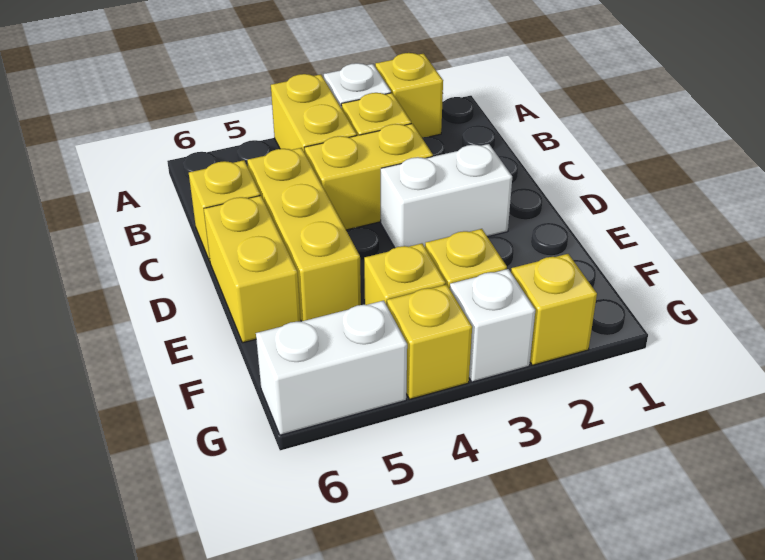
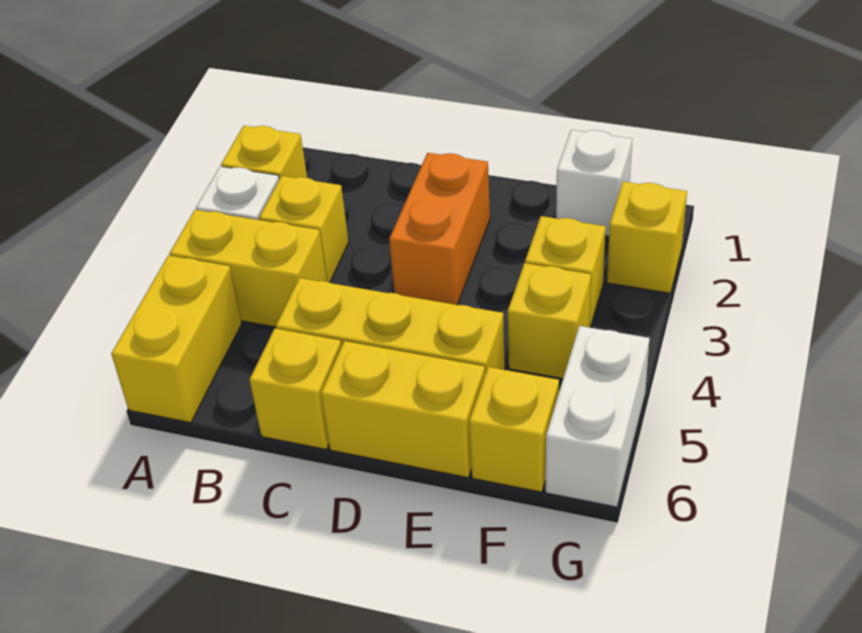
yellow brick C3:C4 level 1 -> yellow brick A5:A6 level 1
white brick D2:D3 level 1 -> orange brick D2:D3 level 1
white brick G3 level 1 -> white brick F1 level 1
yellow brick G4 level 1 -> yellow brick F6 level 1

